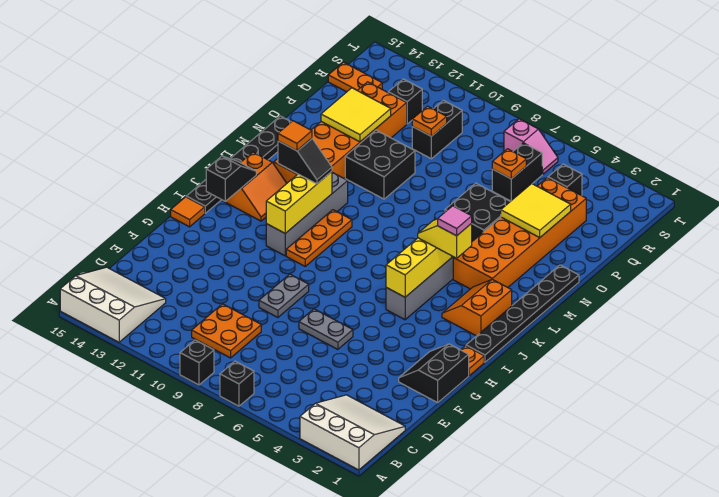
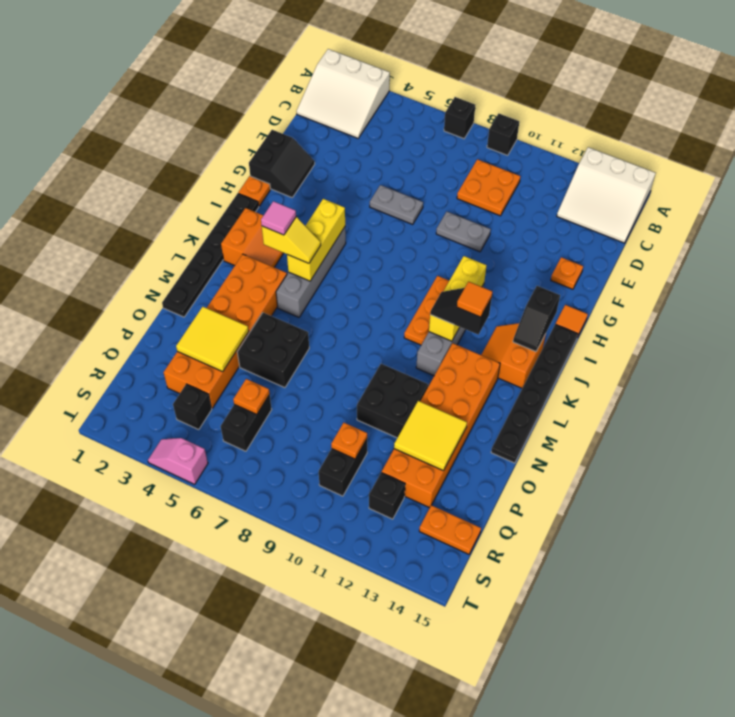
grey plate F9:G9 level 1 -> grey plate F9:F10 level 1
none -> orange plate F14 level 1
pink slope S6:S7 level 1 top 7 -> pink slope T4:T5 level 1 top 5

